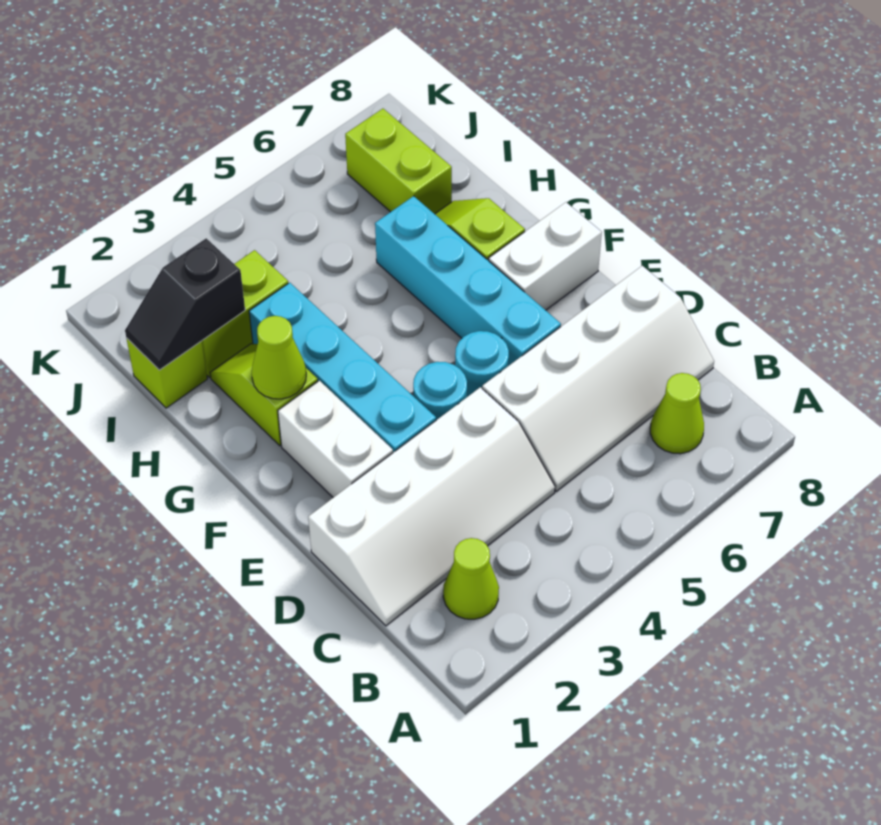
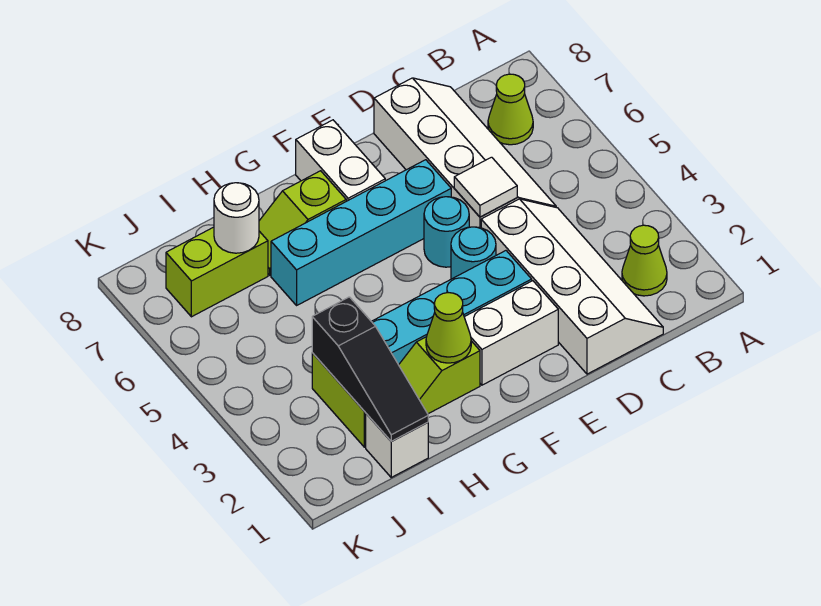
none -> white tile D5 level 2
lime brick I1 level 1 -> white brick I1 level 1
black slope I1:I2 level 2 top 2 -> black slope I1:I3 level 2 top 3
none -> white round brick I7 level 2

